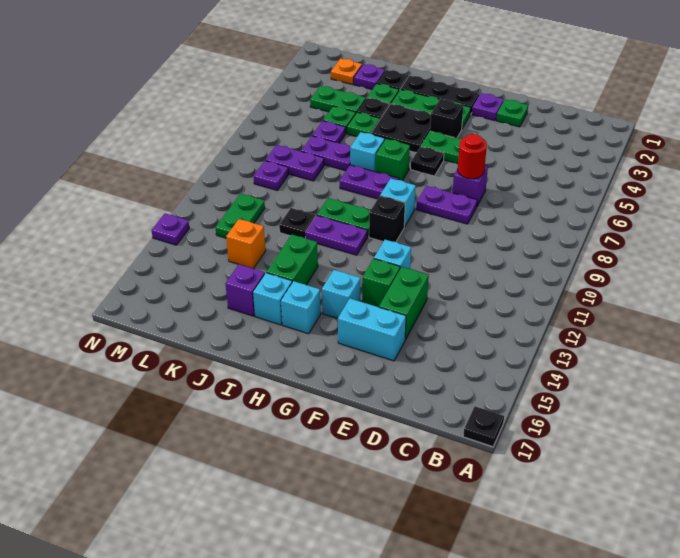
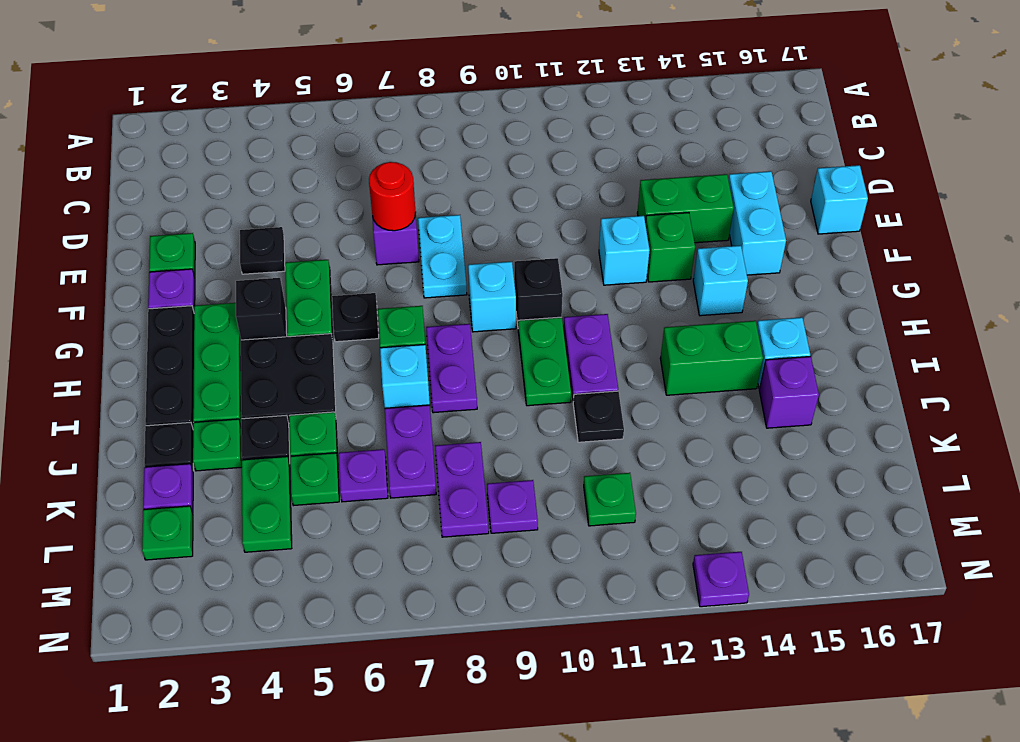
black plate A17 level 1 -> black plate E4 level 1
purple plate E8:F8 level 1 -> cyan plate E8:F8 level 1
cyan brick H15 level 1 -> cyan brick E17 level 1
orange brick K13 level 1 -> none
orange plate L2 level 1 -> green plate L2 level 1
green plate L11:L12 level 1 -> green plate L11 level 1

